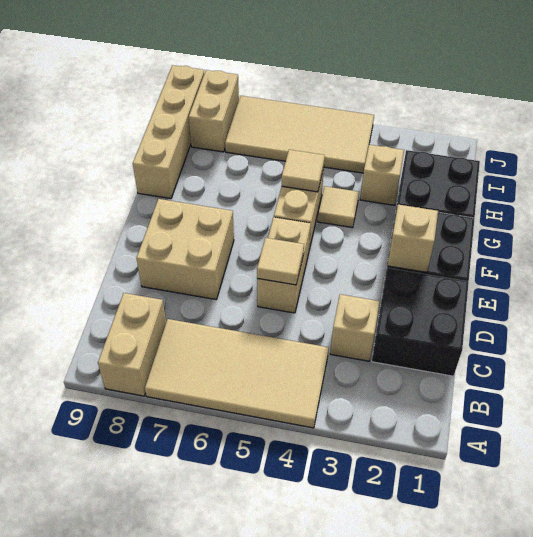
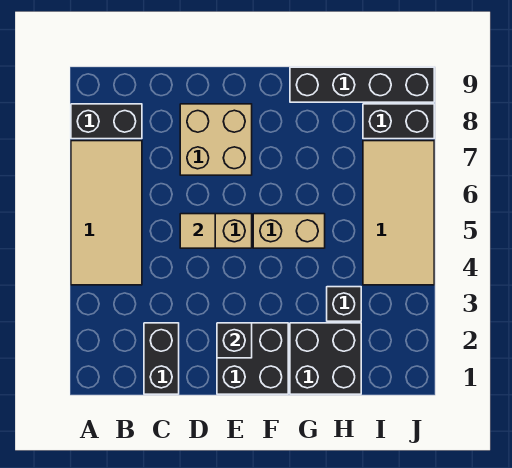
tan brick A8:B8 level 1 -> black brick A8:B8 level 1
black brick C1:D2 level 1 -> black brick C1:C2 level 1
tan brick C3 level 1 -> none
tan brick E2 level 2 -> black brick E2 level 2
tan tile G4 level 1 -> none
tan tile G5 level 2 -> none
tan brick G9:J9 level 1 -> black brick G9:J9 level 1
tan brick H3 level 1 -> black brick H3 level 1
tan brick I8:J8 level 1 -> black brick I8:J8 level 1

